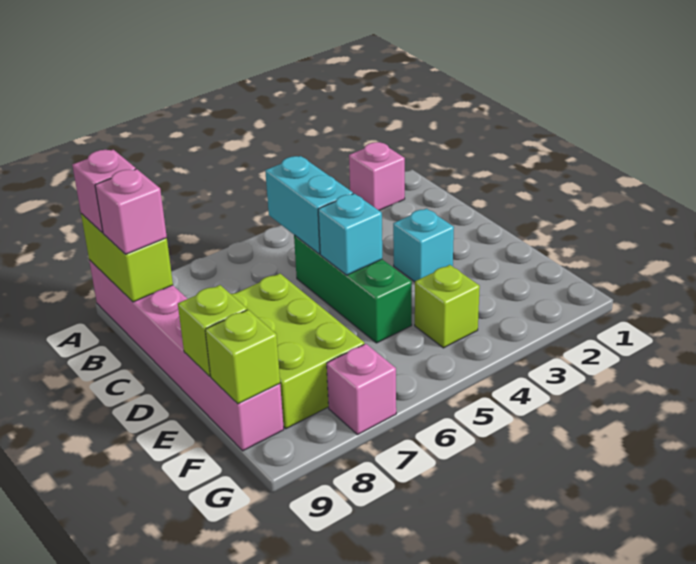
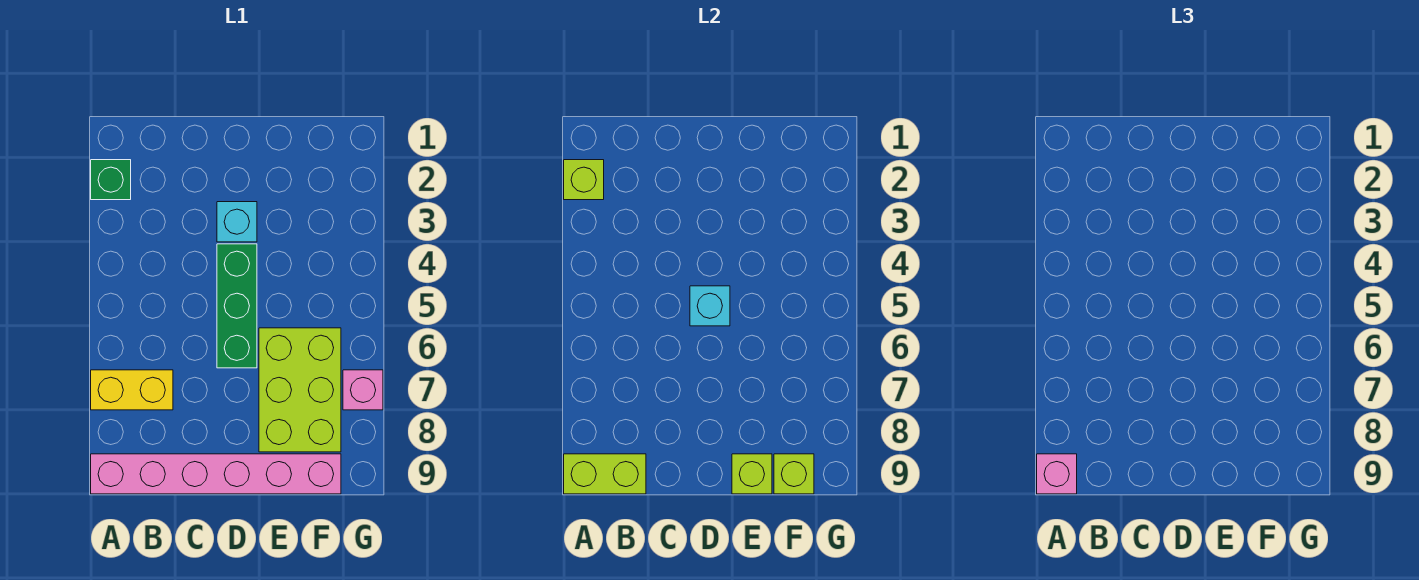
pink brick A2 level 1 -> green brick A2 level 1
none -> yellow brick A7:B7 level 1
cyan brick B5:C5 level 2 -> none
pink brick B9 level 3 -> none
green brick C5:E5 level 1 -> green brick D4:D6 level 1
lime brick D7:F8 level 1 -> lime brick E6:F8 level 1
lime brick F4 level 1 -> lime brick A2 level 2

